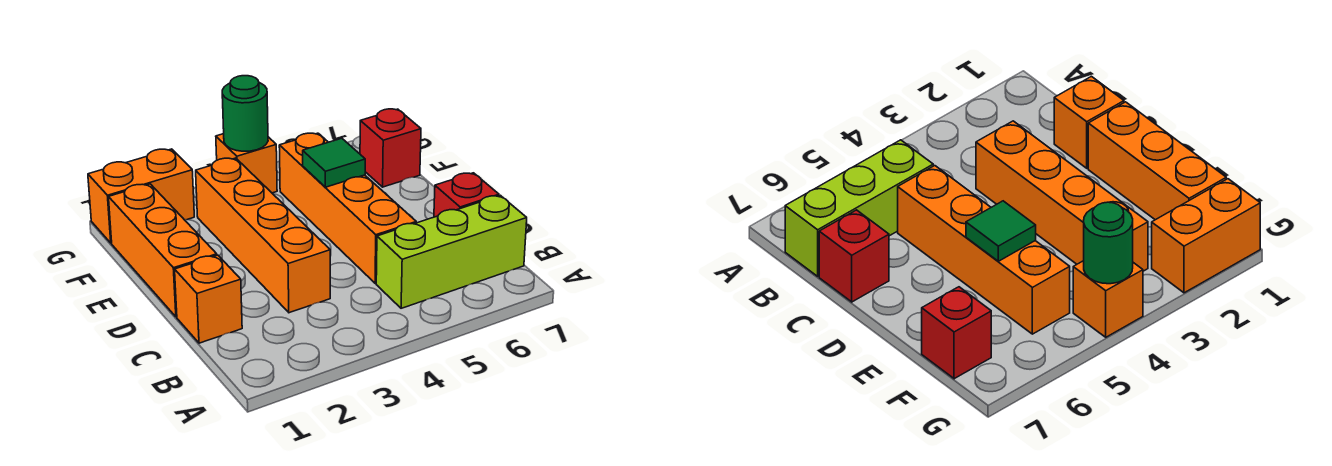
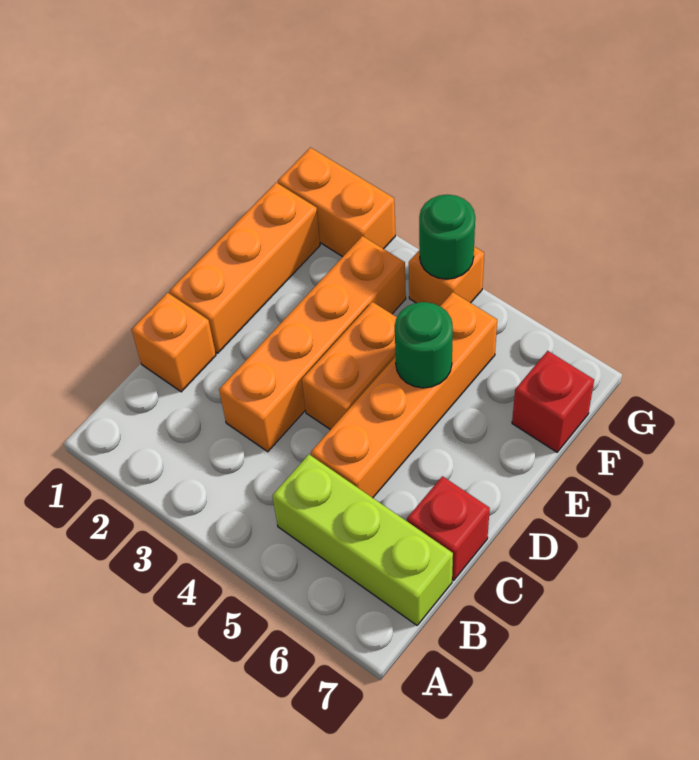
none -> orange brick D4:E4 level 1
green tile E5 level 2 -> green round brick E5 level 2

